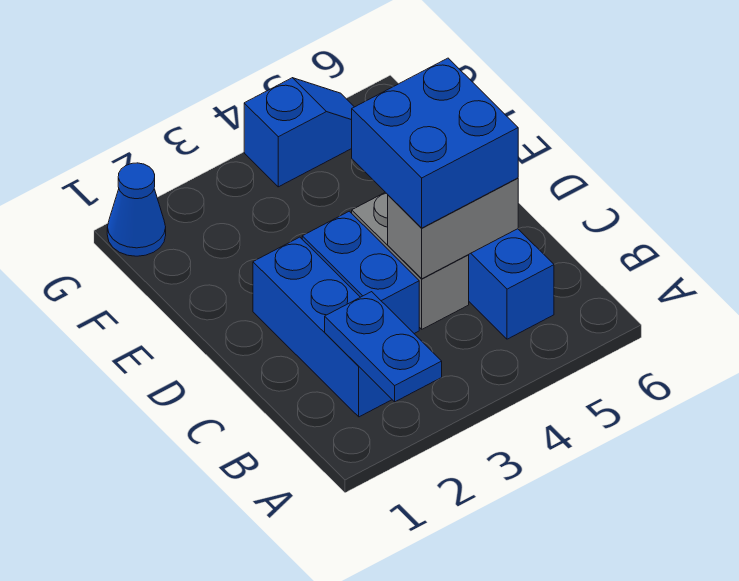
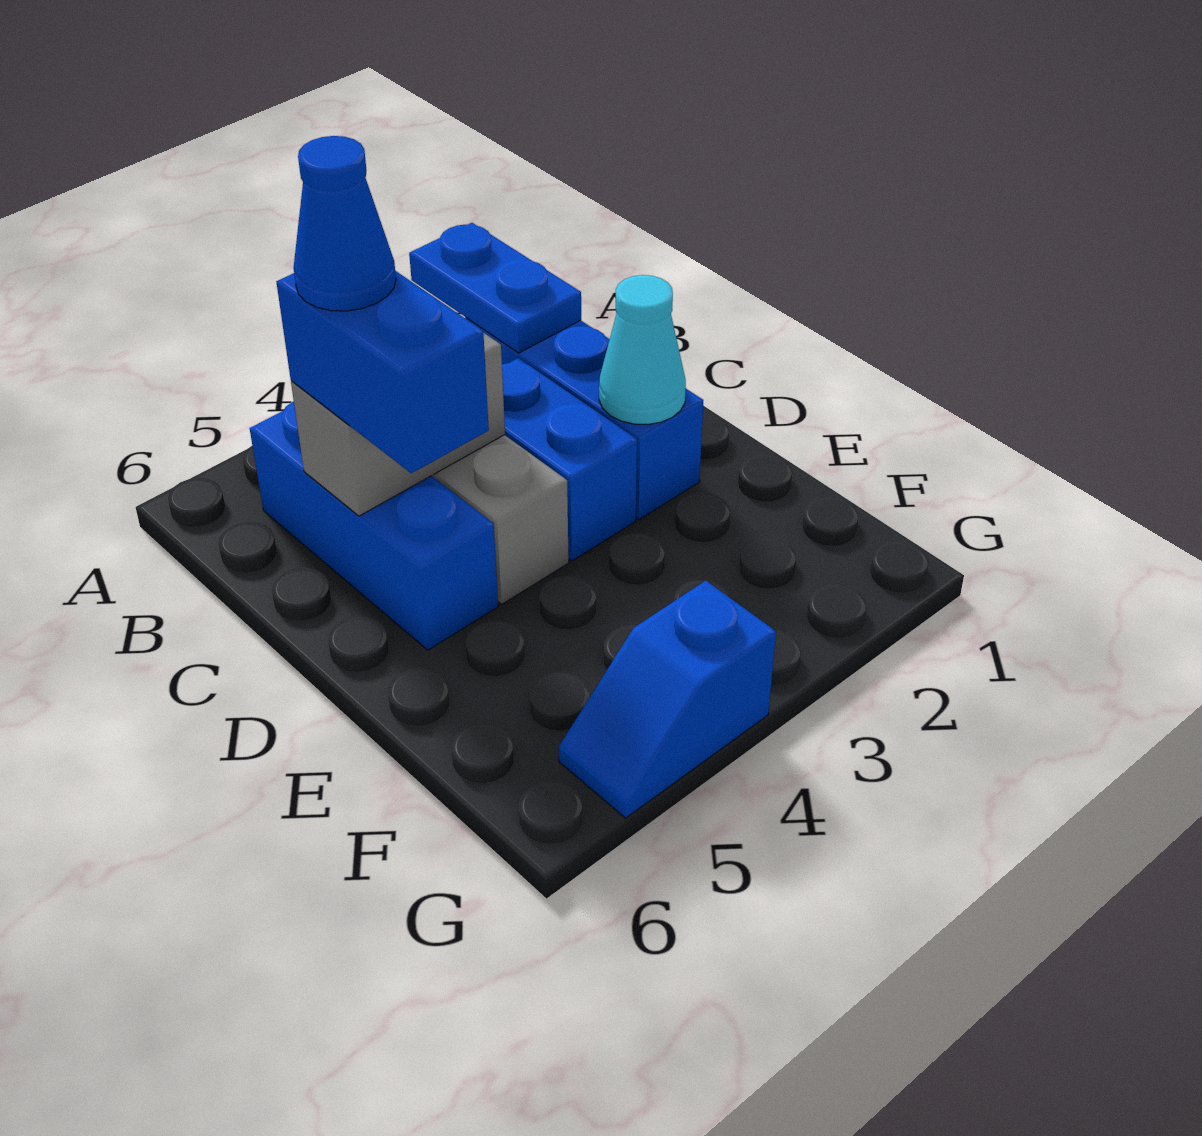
blue brick C4:D5 level 3 -> blue brick C5:D5 level 3
none -> cyan cone D2 level 2
blue cone G1 level 1 -> blue cone C5 level 4

